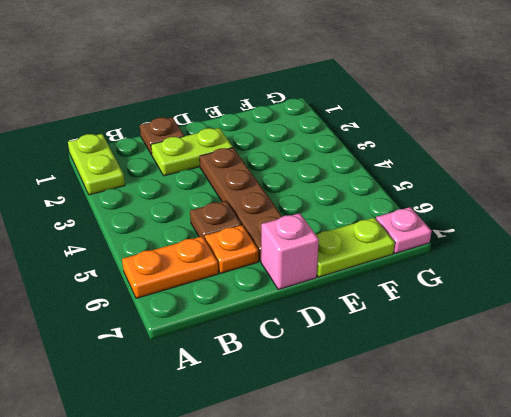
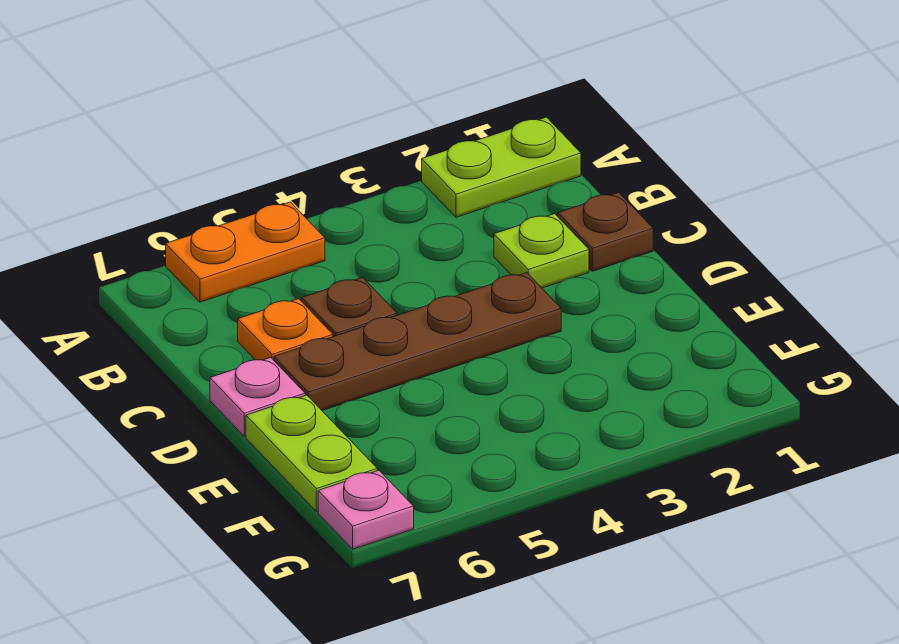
orange plate A6:B6 level 1 -> orange plate A5:A6 level 1
lime plate C2:D2 level 1 -> lime plate C2 level 1
pink brick D7 level 1 -> pink plate D7 level 1

